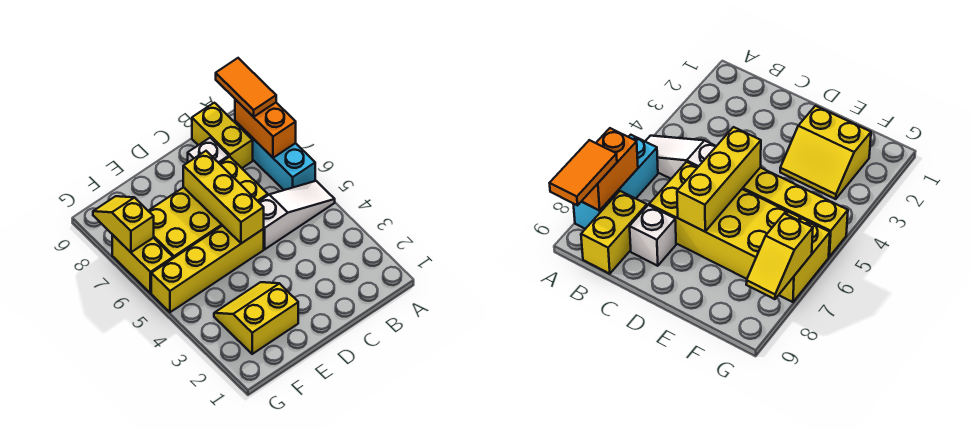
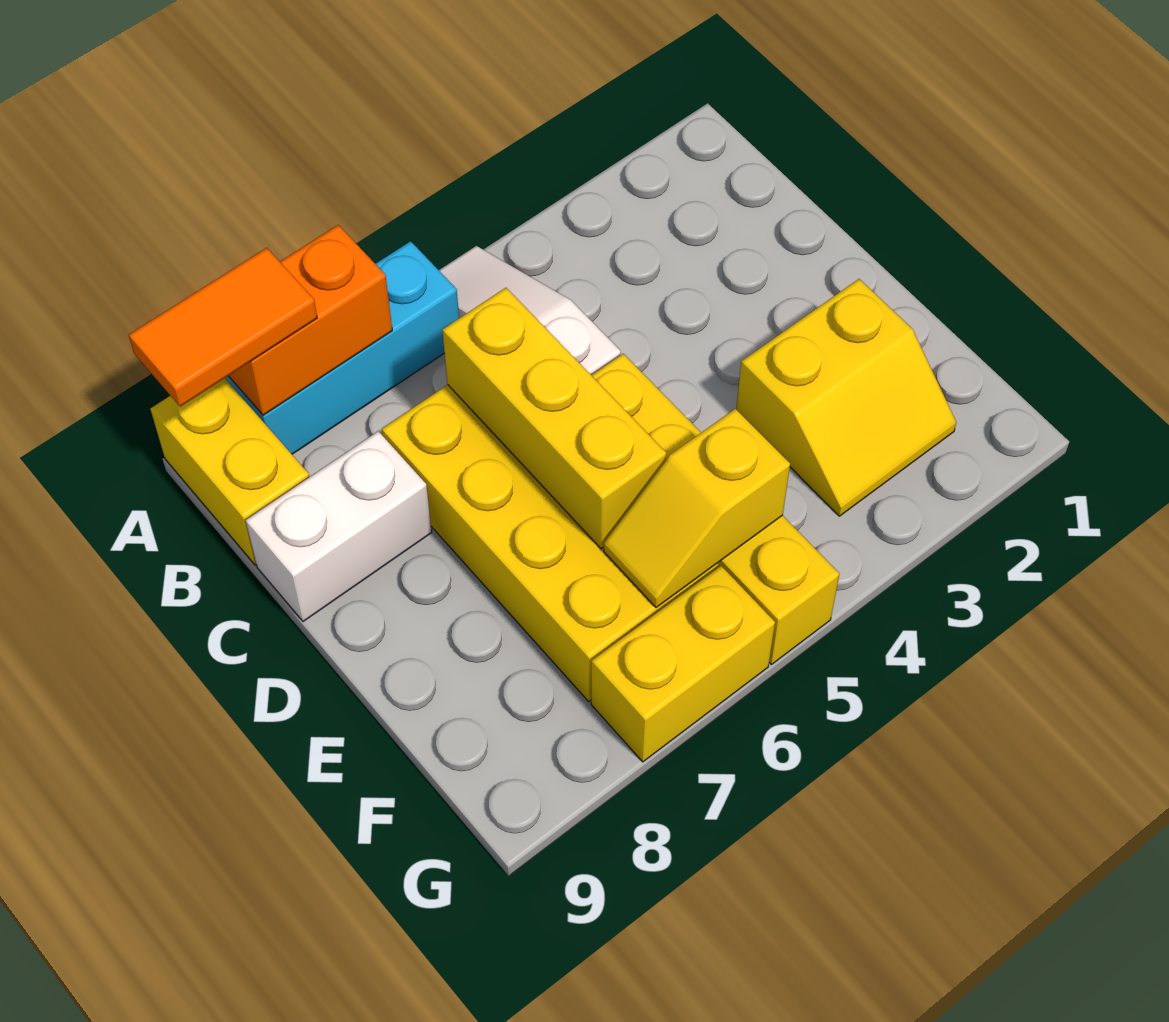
yellow brick B8:B9 level 1 -> yellow brick A9:B9 level 1
white brick C8 level 1 -> white brick C8:C9 level 1
yellow brick D5:D7 level 2 -> yellow brick C6:E6 level 2
yellow slope E2:F3 level 1 top 2 -> yellow slope E2:F3 level 1 top E
yellow slope G7:G8 level 2 top 7 -> yellow slope F5:F6 level 2 top 5

